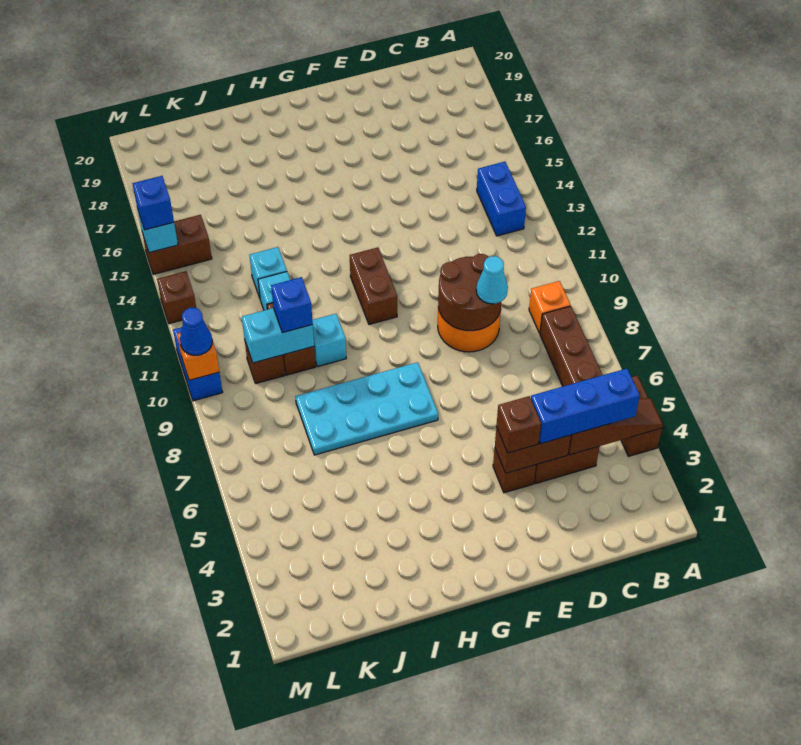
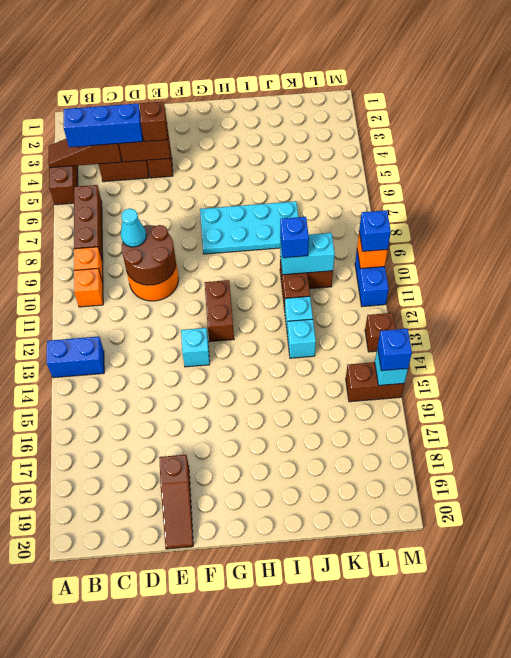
none -> orange brick B10 level 1
blue brick B13:B14 level 1 -> blue brick A13:B13 level 1
none -> brown slope E18:E20 level 1 top 18
cyan brick I10 level 1 -> cyan brick F13 level 1
blue cone M10 level 3 -> blue brick M10 level 3

